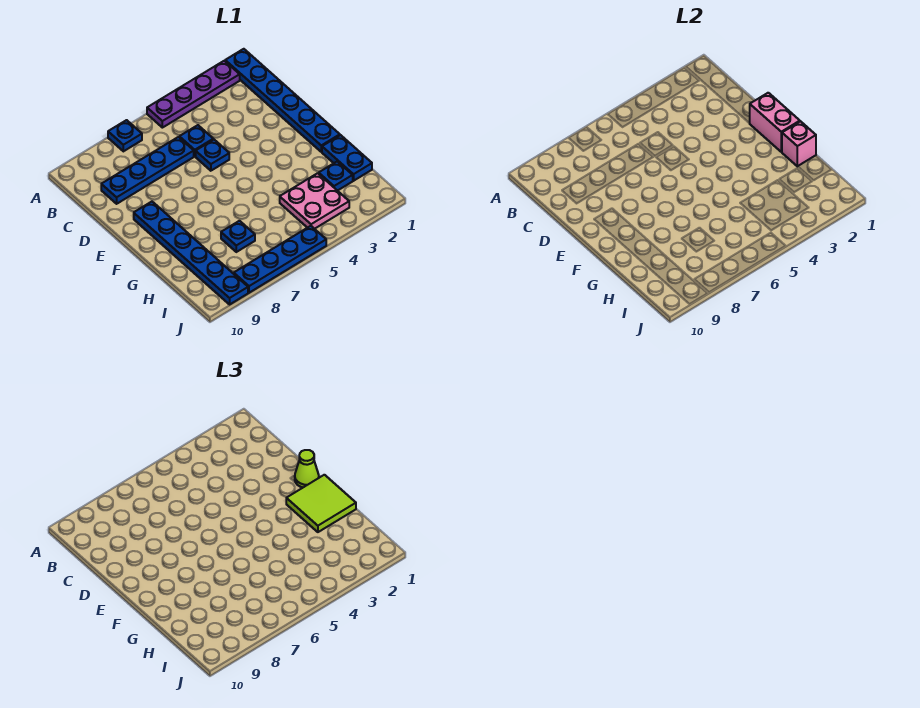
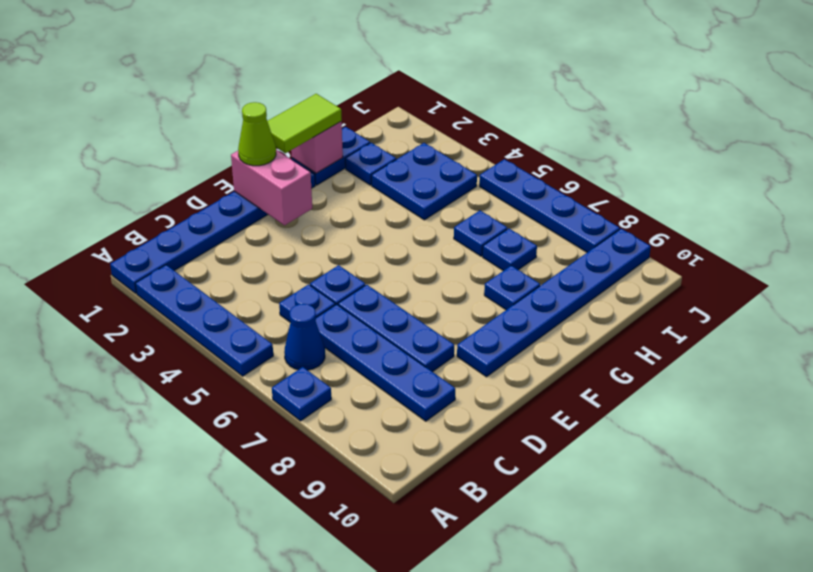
purple plate A2:A5 level 1 -> blue plate A2:A5 level 1
none -> blue cone B6 level 1
none -> blue plate D6:D8 level 1
pink brick E1:F1 level 2 -> pink brick E1:E2 level 2
lime tile F1:G2 level 3 -> lime tile F1:G1 level 3
none -> blue plate G8 level 1
pink plate H3:I4 level 1 -> blue plate H3:I4 level 1
none -> blue plate H6 level 1

